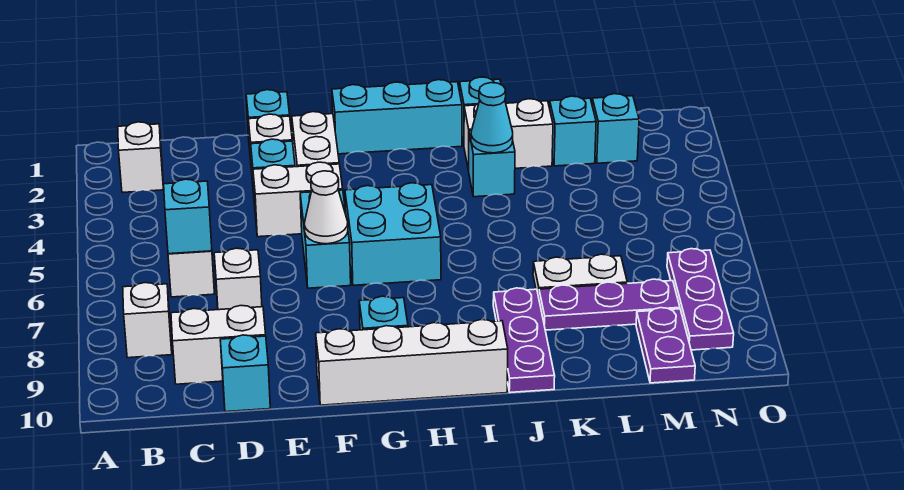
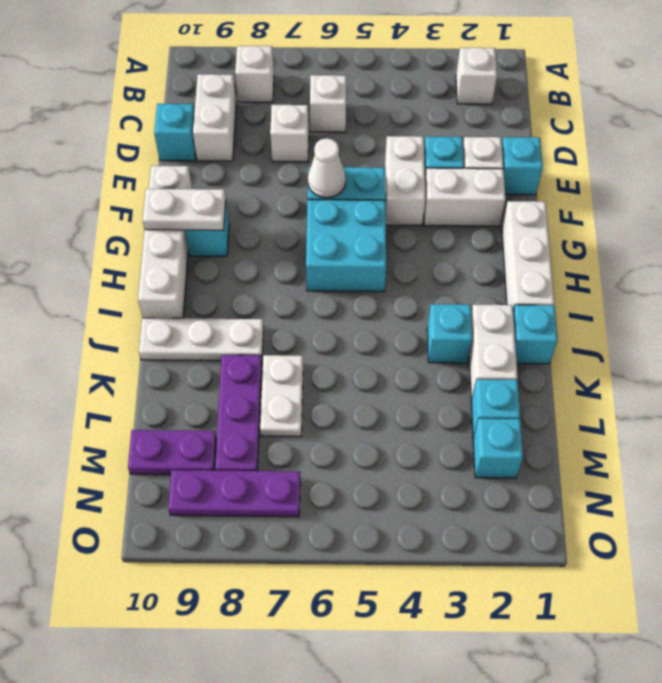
cyan brick C6 level 2 -> none
cyan brick G1:I1 level 1 -> white brick G1:I1 level 1
none -> white plate G9:G10 level 2
cyan cone J3 level 2 -> none
purple plate J8:J10 level 1 -> white plate J8:J10 level 1

